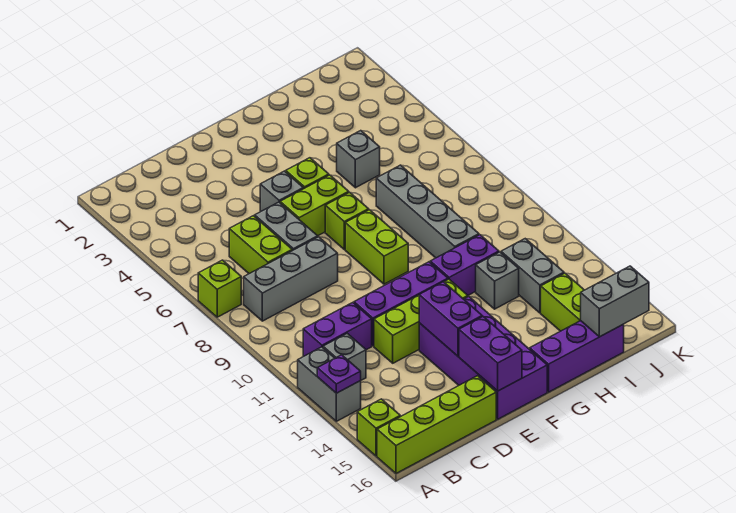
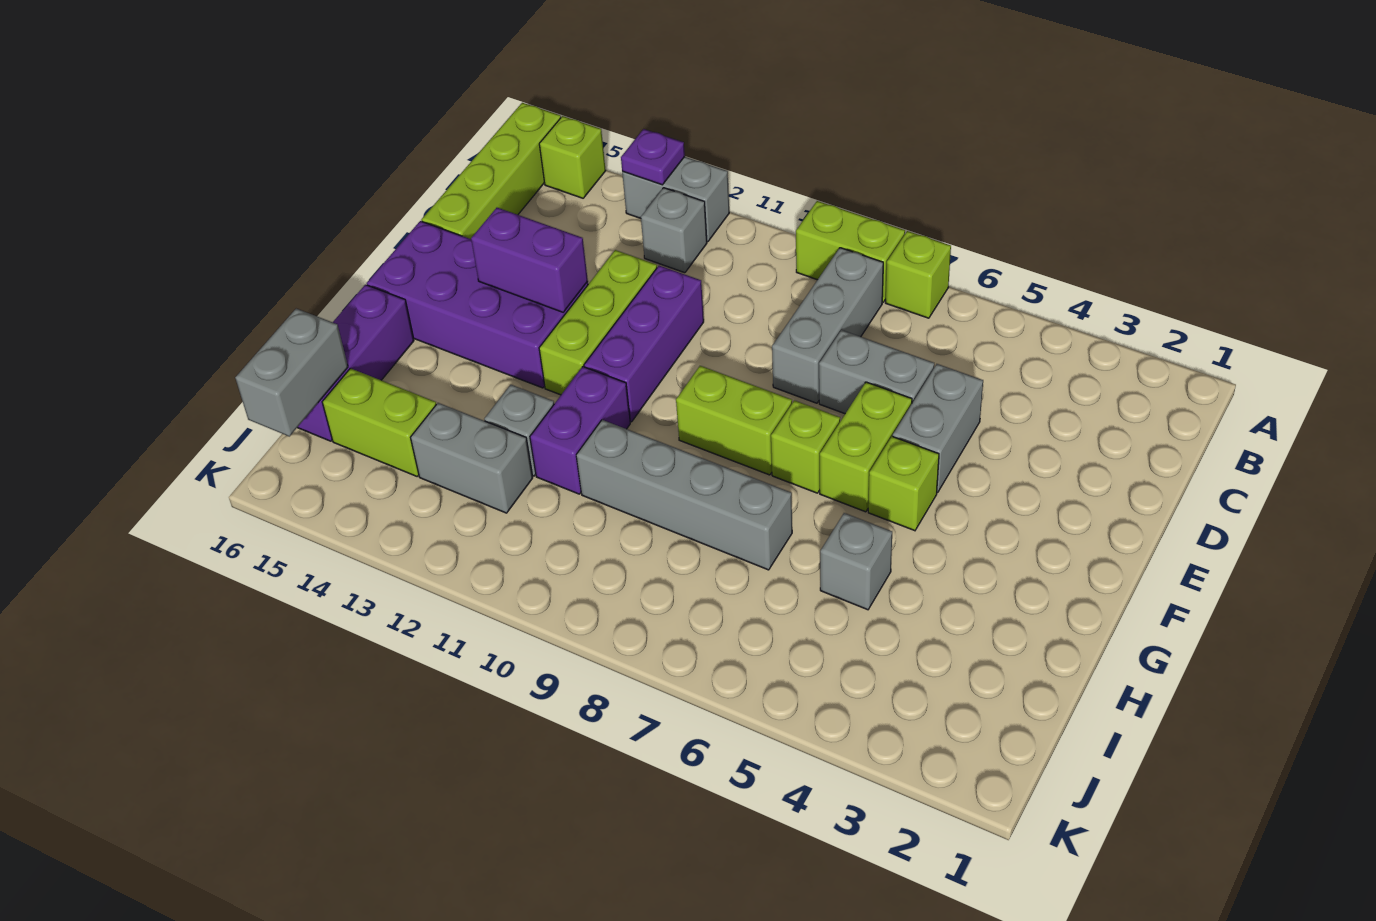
purple brick B11:C11 level 1 -> none
lime brick C6:C7 level 1 -> lime brick A8:A9 level 1
grey brick E5 level 1 -> grey brick D5:E5 level 1
purple brick E15:E16 level 2 -> none

